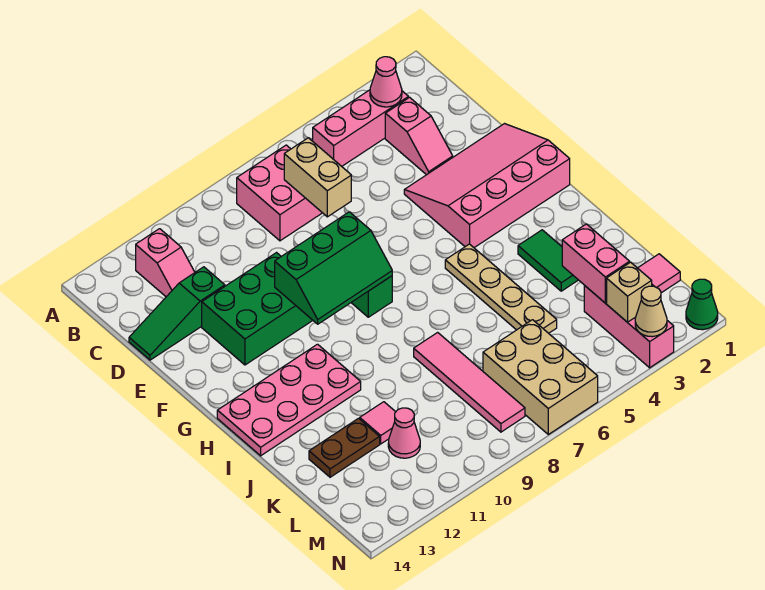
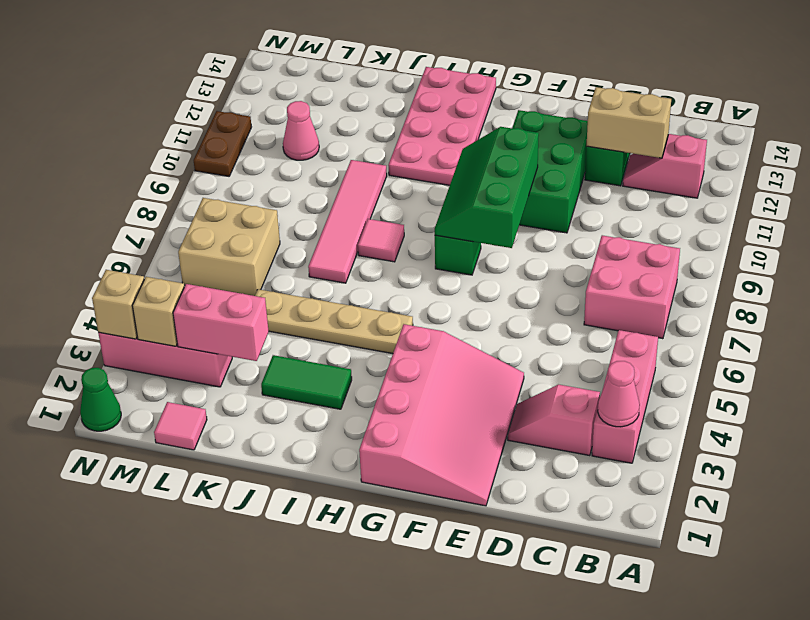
tan brick C7:D7 level 2 -> tan brick C12:D12 level 2
pink tile J8:M8 level 1 -> pink tile J7:J10 level 1
pink tile K11 level 1 -> pink tile I8 level 1
brown plate K12:K13 level 1 -> brown plate N10:N11 level 1
tan brick L6:N7 level 1 -> tan brick L6:M7 level 1
tan cone N3 level 2 -> tan brick N3 level 2

